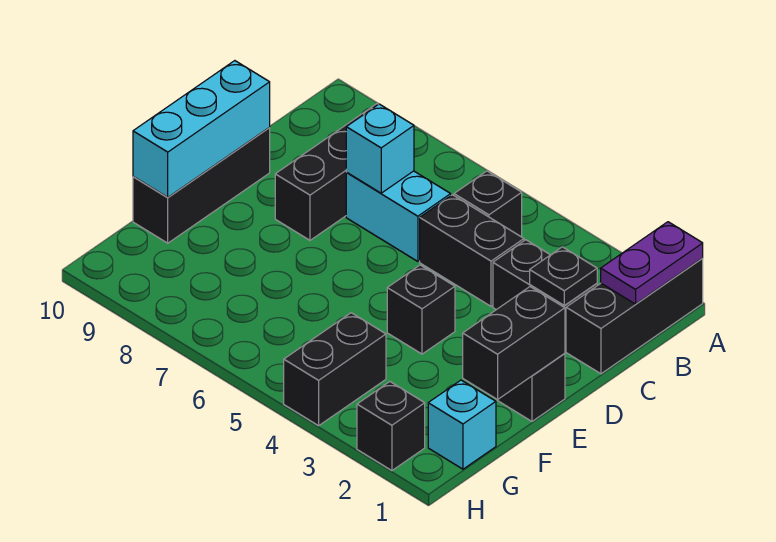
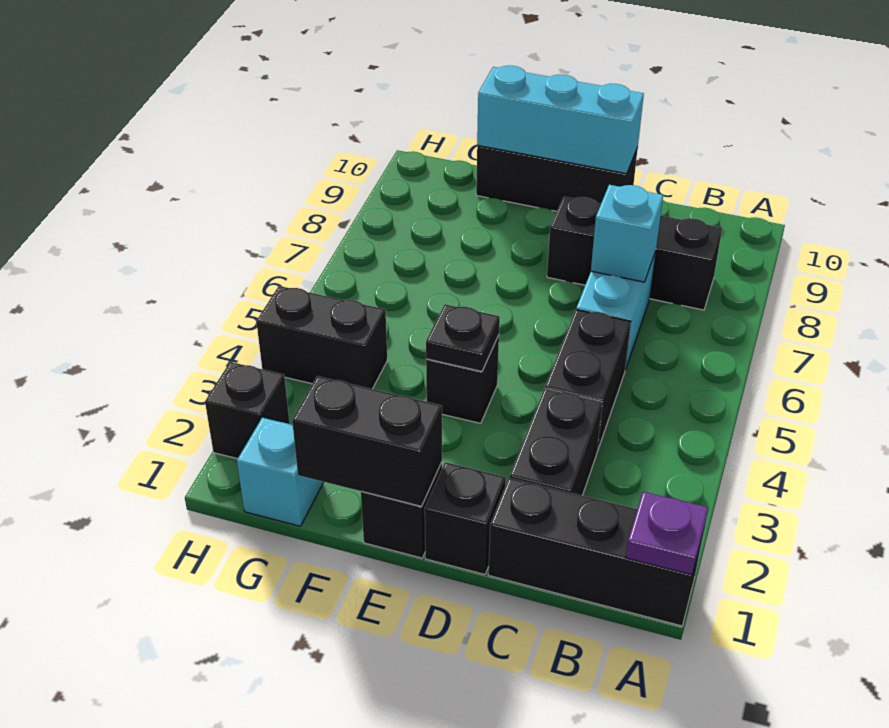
purple plate A1:B1 level 2 -> purple plate A1 level 2
black brick B5 level 1 -> black brick D1 level 1
black plate C2 level 2 -> black plate E4 level 2

